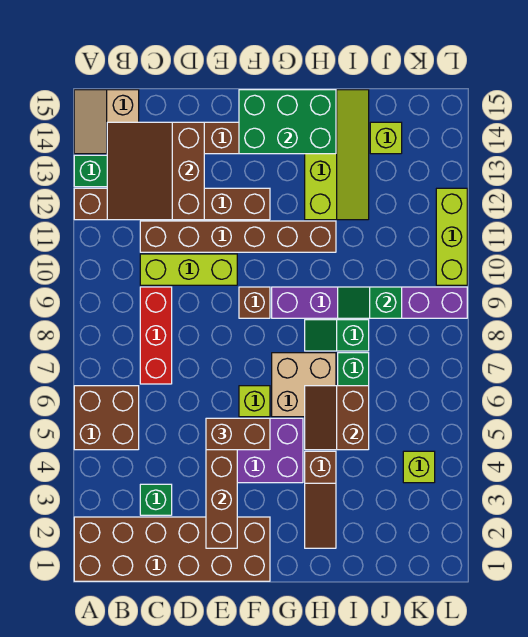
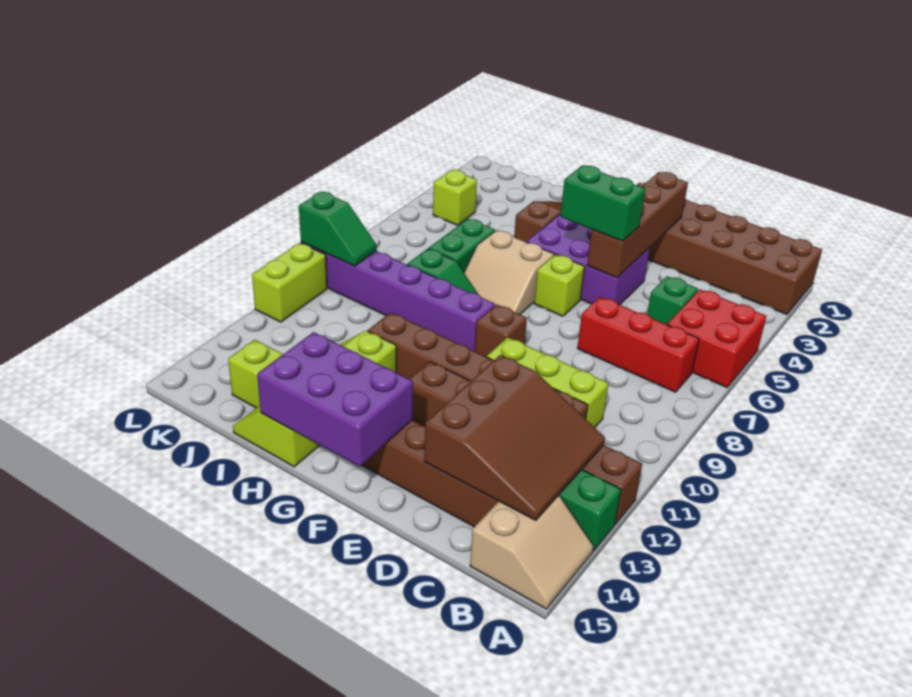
brown brick A5:B6 level 1 -> red brick A5:B6 level 1
green brick C3 level 1 -> green brick C5 level 1
red brick C7:C9 level 1 -> red brick B7:D7 level 1
brown brick E5:F5 level 3 -> green brick E5:F5 level 3
green brick F14:H15 level 2 -> purple brick F14:H15 level 2
tan brick G6:H7 level 1 -> tan slope G6:H7 level 1 top 6
brown slope H5:I6 level 2 top I -> none
green slope I9:J9 level 2 top J -> green slope K9:L9 level 2 top L
lime brick L10:L12 level 1 -> lime brick L10:L11 level 1

